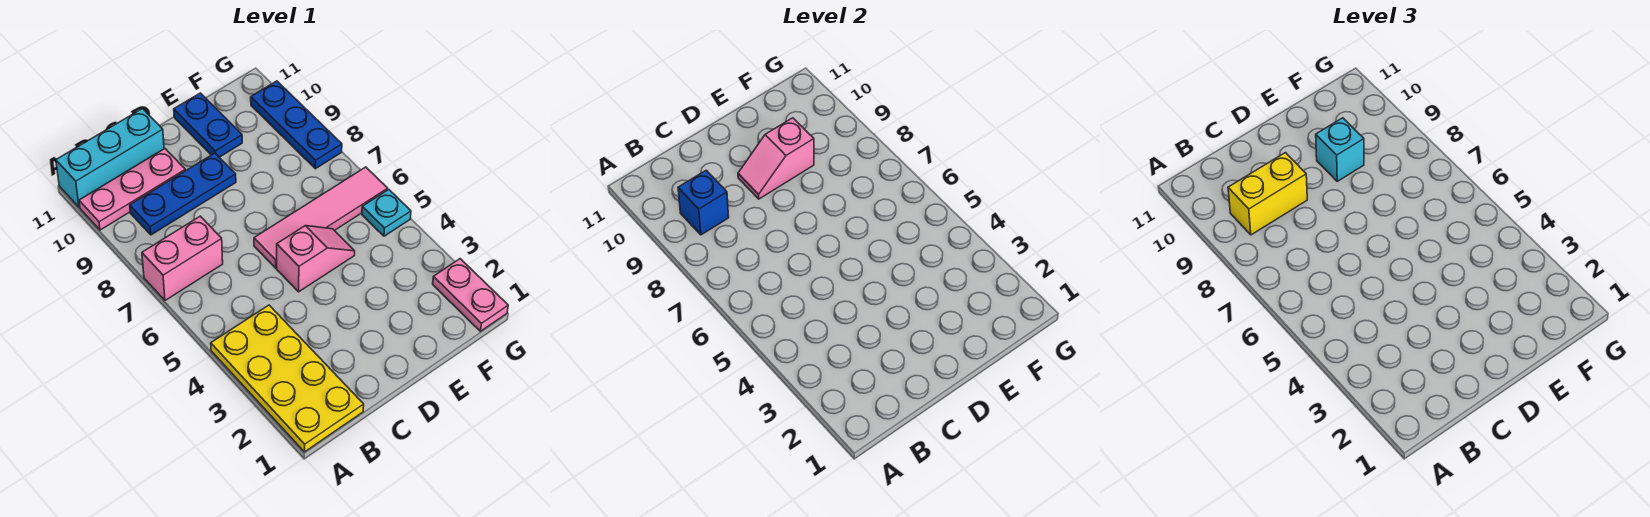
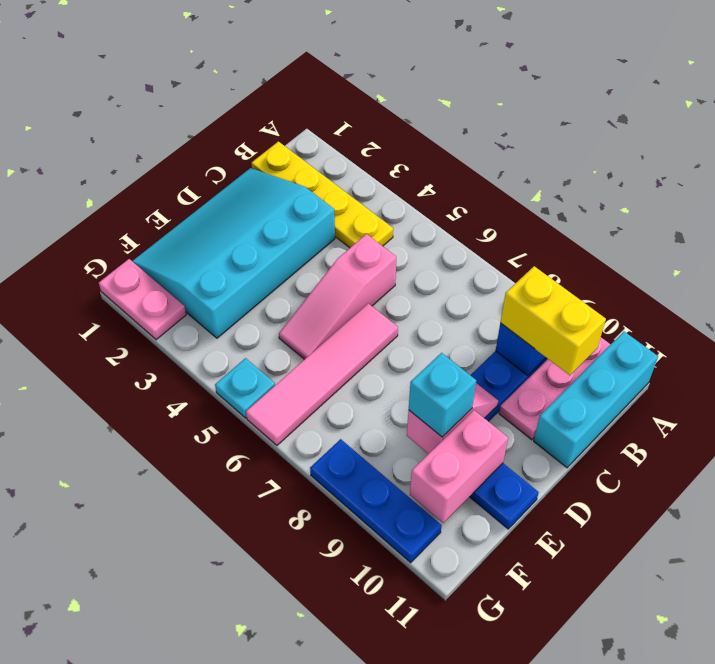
yellow plate A1:B4 level 1 -> yellow plate B1:B4 level 1
pink brick A7:B7 level 1 -> pink brick E10:F10 level 2
yellow brick B9:C9 level 3 -> yellow brick B9:B10 level 3
none -> cyan slope C1:F3 level 1 top 3
pink slope D5:E5 level 1 top D -> pink slope C5:E5 level 1 top C

